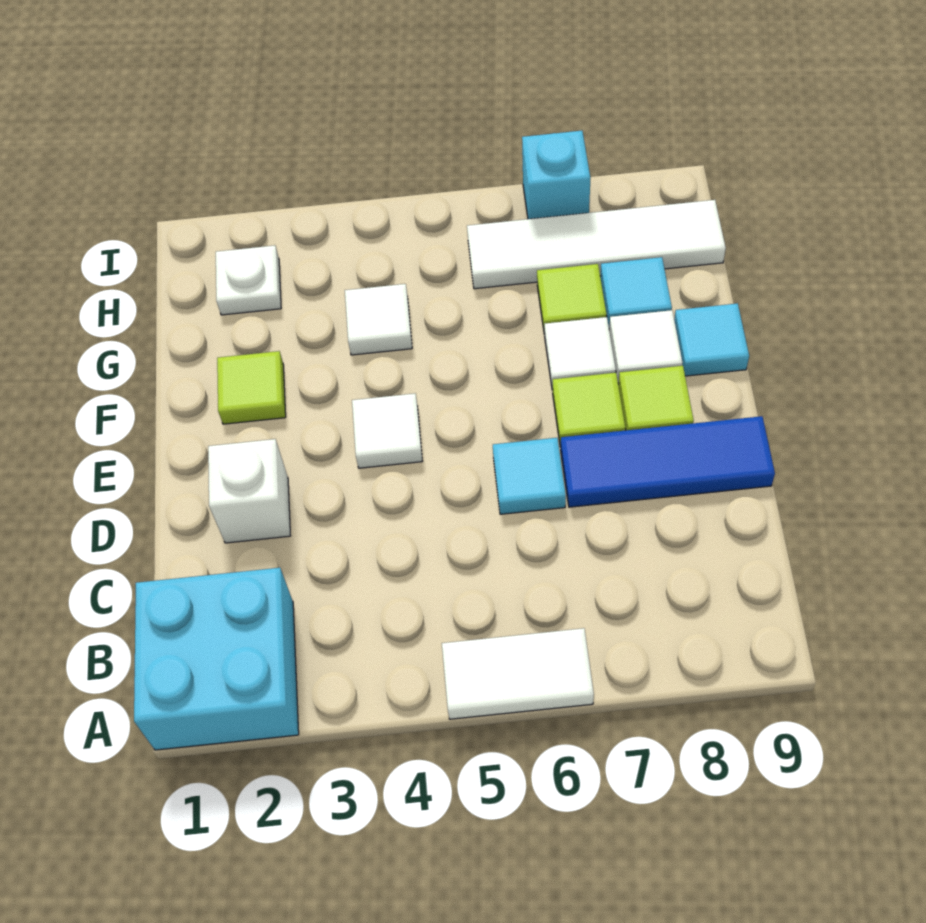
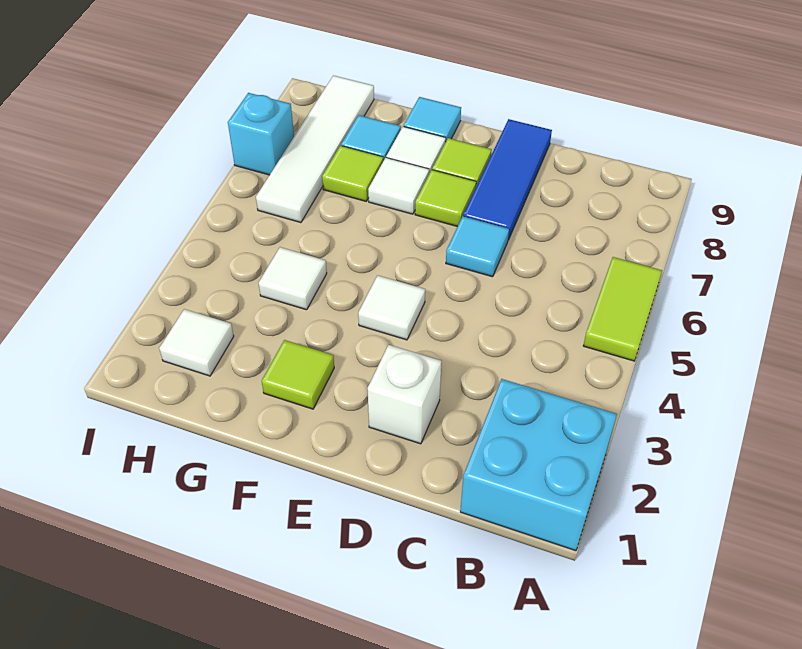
white tile A5:A6 level 1 -> lime tile A5:A6 level 1
white plate H2 level 1 -> white tile H2 level 1

